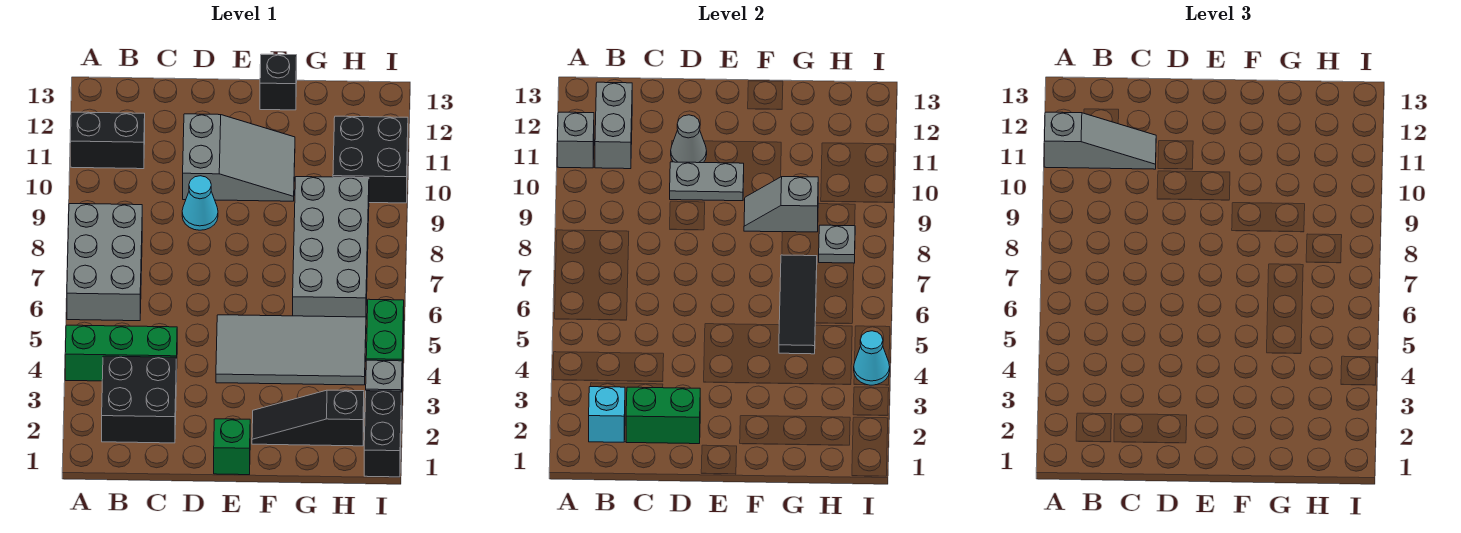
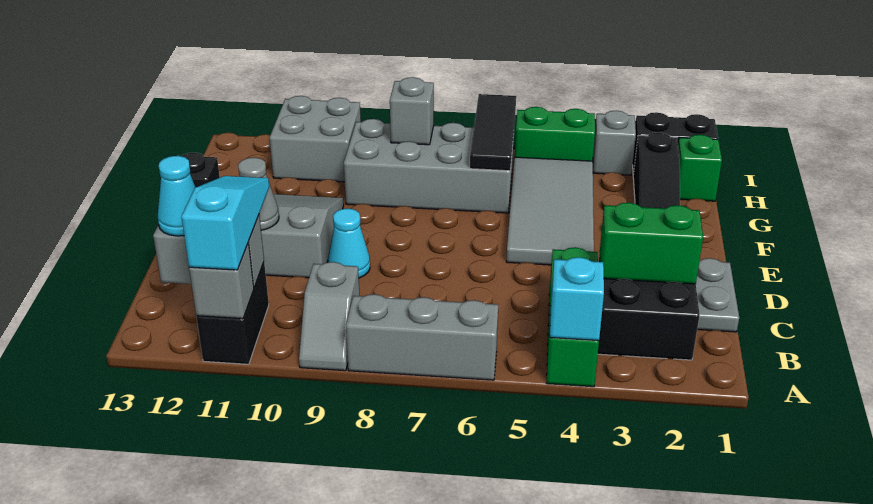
grey brick A6:B8 level 1 -> grey brick A6:A8 level 1
grey slope A11:C11 level 3 top A -> cyan slope A11:C11 level 3 top A
cyan brick B2 level 2 -> cyan brick A4 level 2
green brick C2:D2 level 2 -> green brick C2:C3 level 2
grey plate D10:E10 level 2 -> grey plate C1:D1 level 1
green brick E1 level 1 -> green brick H1 level 1
grey slope F9:G9 level 2 top G -> grey slope A9:B9 level 1 top B
black tile G5:G7 level 2 -> black tile G6:I6 level 2
grey plate H8 level 2 -> grey brick H8 level 2
black brick H10:I11 level 1 -> grey brick H10:I11 level 1
cyan cone I4 level 2 -> cyan cone B12 level 3

